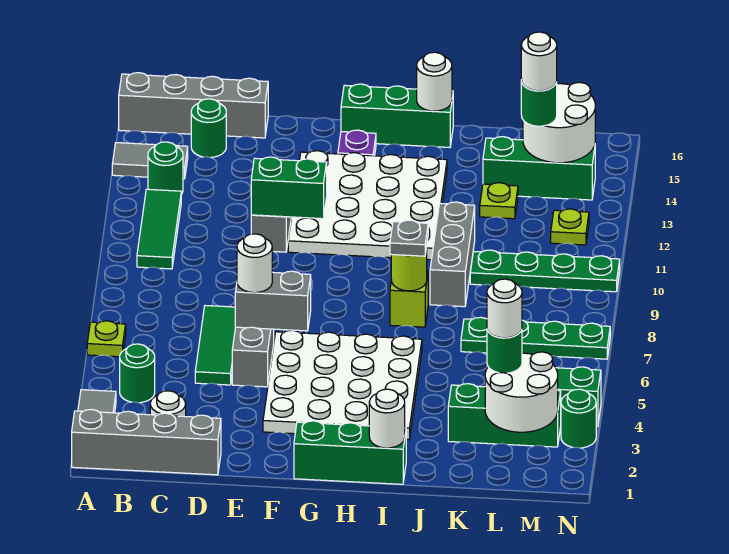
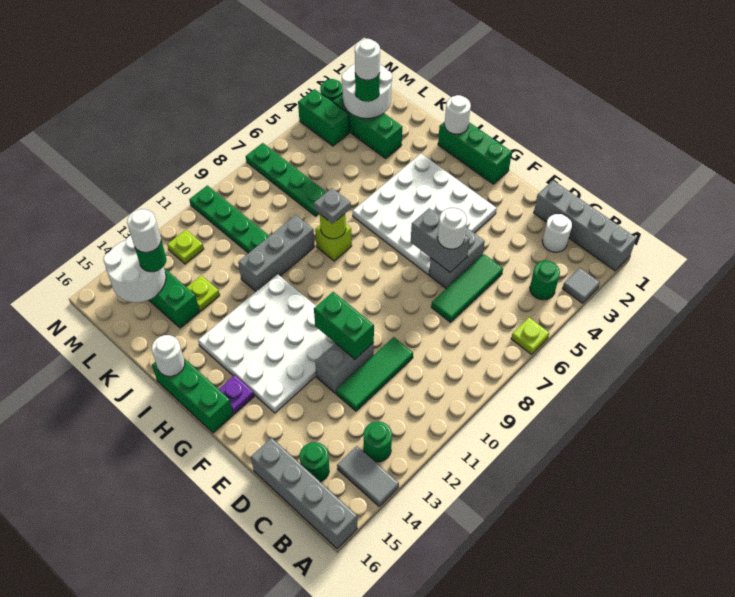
green tile B10:B12 level 1 -> green tile D10:D12 level 1

